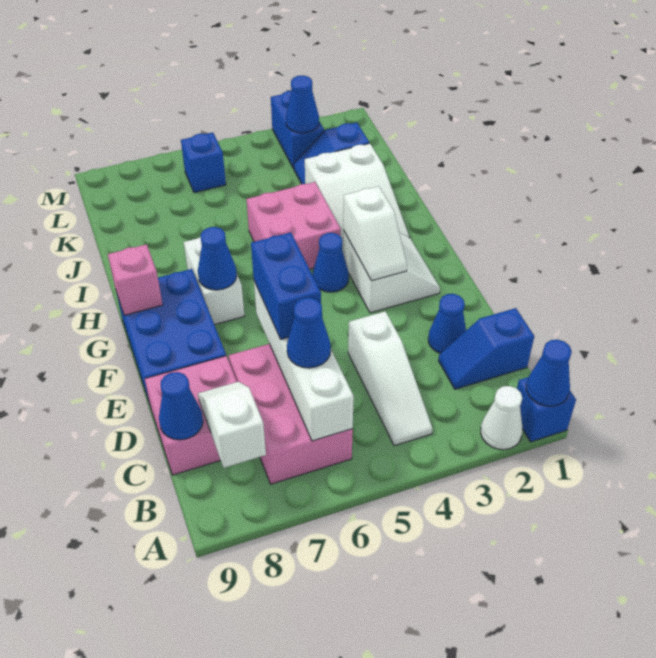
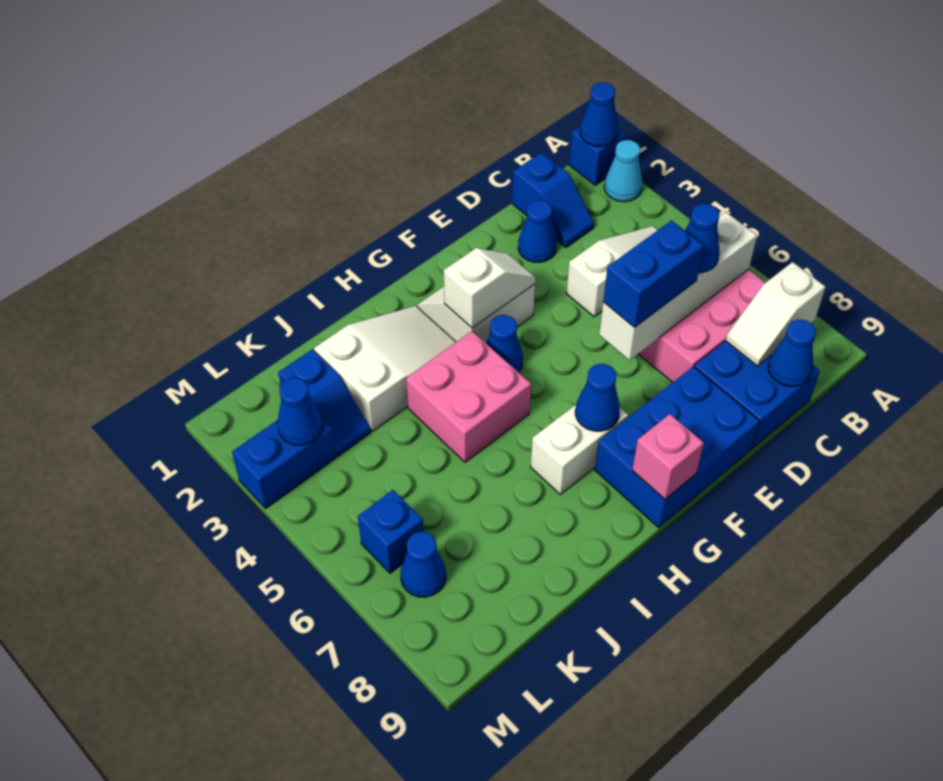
white cone A2 level 1 -> cyan cone A2 level 1
pink brick C8:D9 level 1 -> blue brick C8:D9 level 1
none -> blue cone L7 level 1

